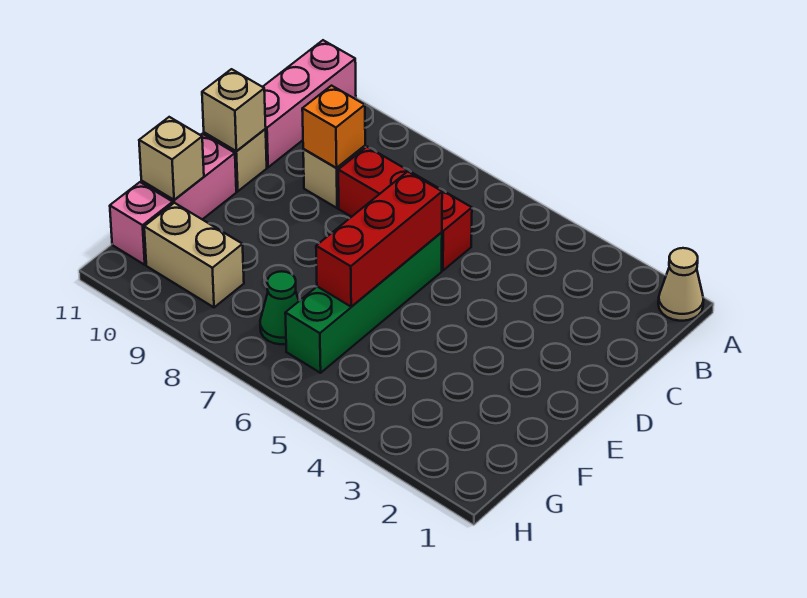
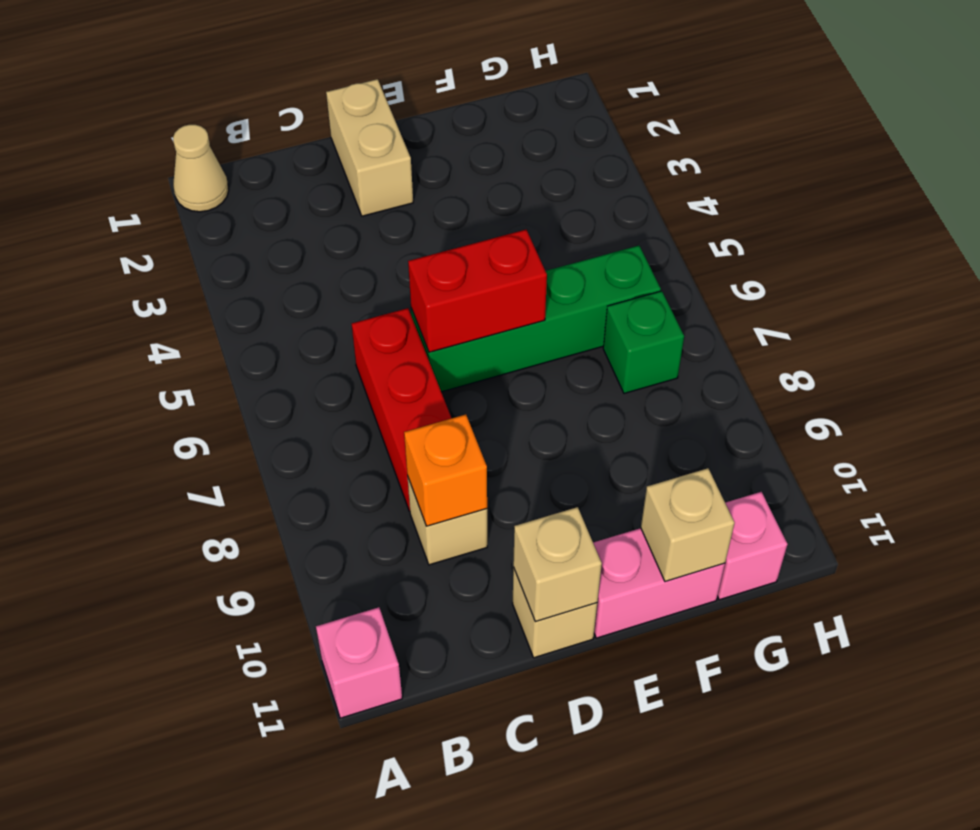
pink brick A11:C11 level 1 -> pink brick A11 level 1
red brick D6:F6 level 2 -> red brick D6:E6 level 2
green cone G7 level 1 -> green brick G7 level 1
tan brick G9:G10 level 1 -> tan brick D1:D2 level 1

